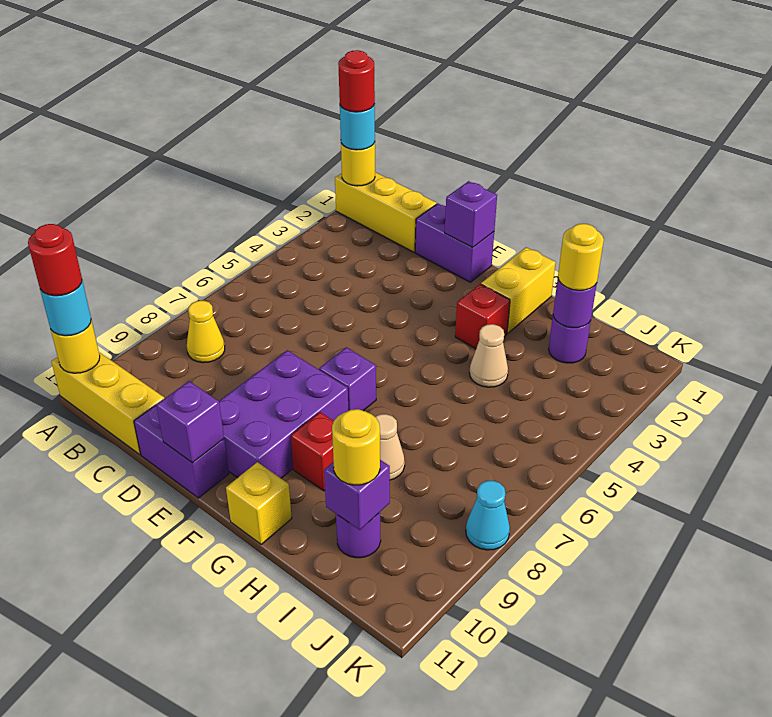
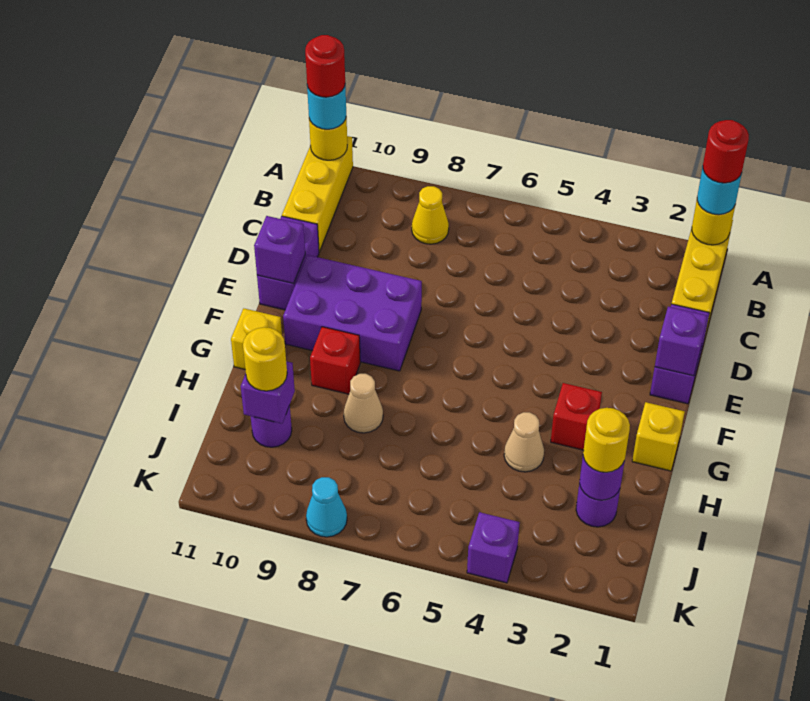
purple brick F7 level 1 -> purple brick K4 level 1
yellow brick G1:G2 level 1 -> yellow brick G1 level 1

